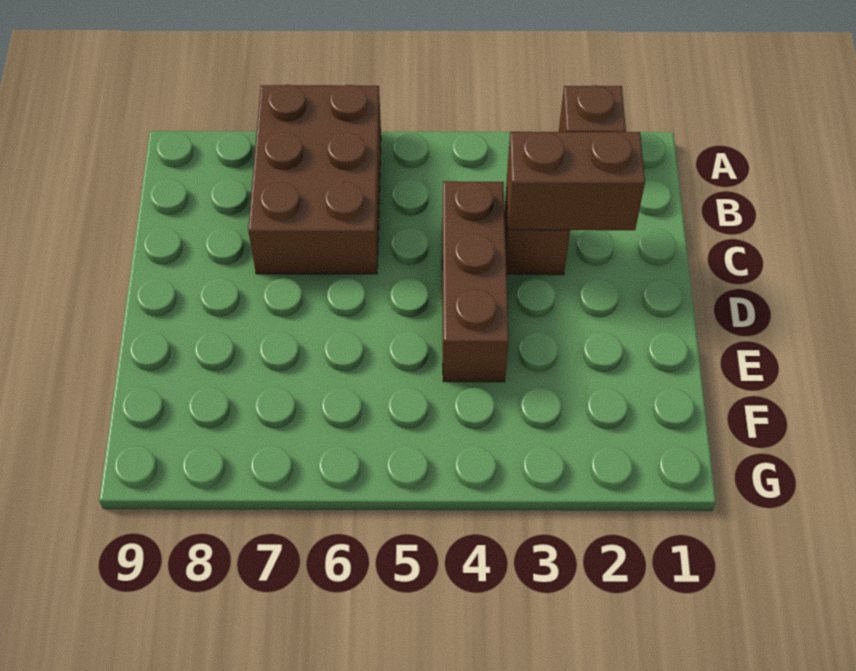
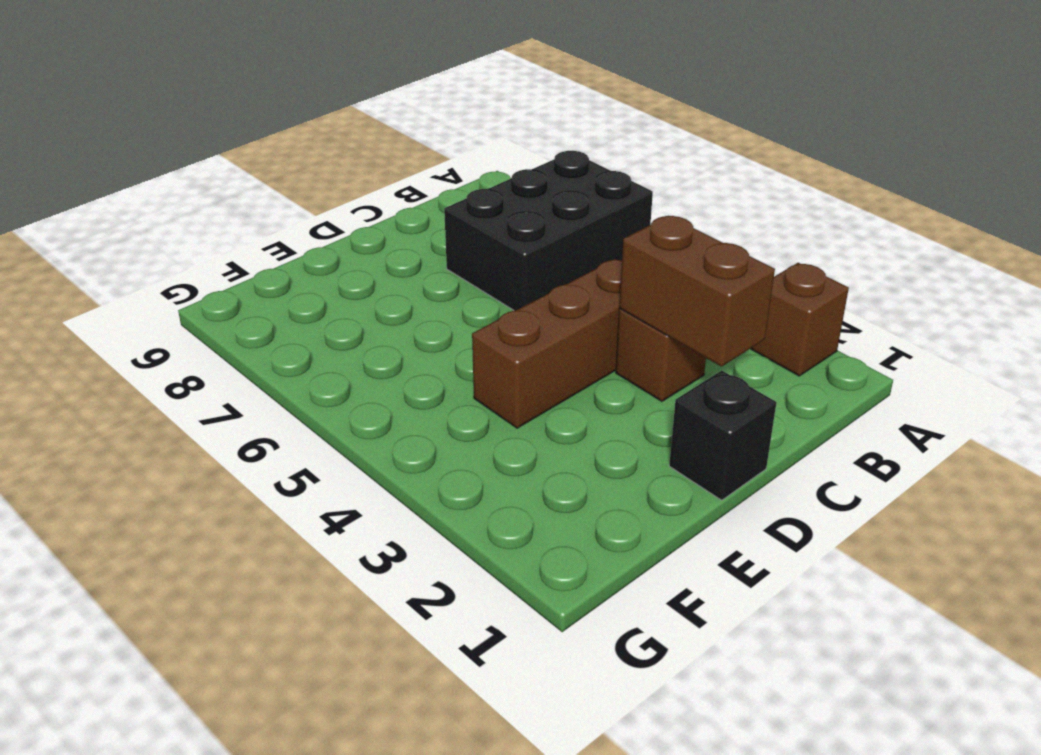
brown brick A6:C7 level 1 -> black brick A6:C7 level 1
none -> black brick D1 level 1

